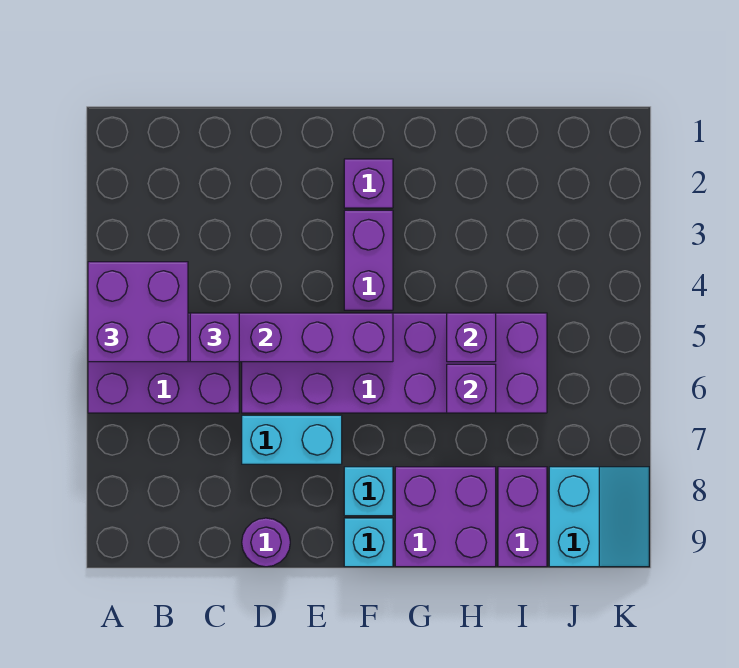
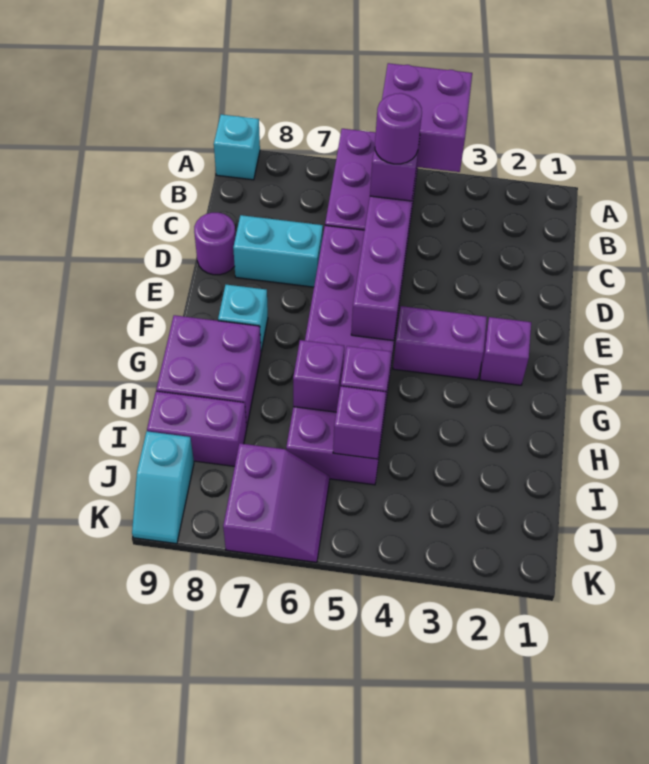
none -> purple round brick C5 level 4
cyan brick D7:E7 level 1 -> cyan brick D7:D8 level 1
cyan brick F9 level 1 -> cyan brick A9 level 1
none -> purple brick I5 level 2
none -> purple slope J6:K7 level 1 top 7
cyan slope J8:K9 level 1 top J -> cyan slope J9:K9 level 1 top J

